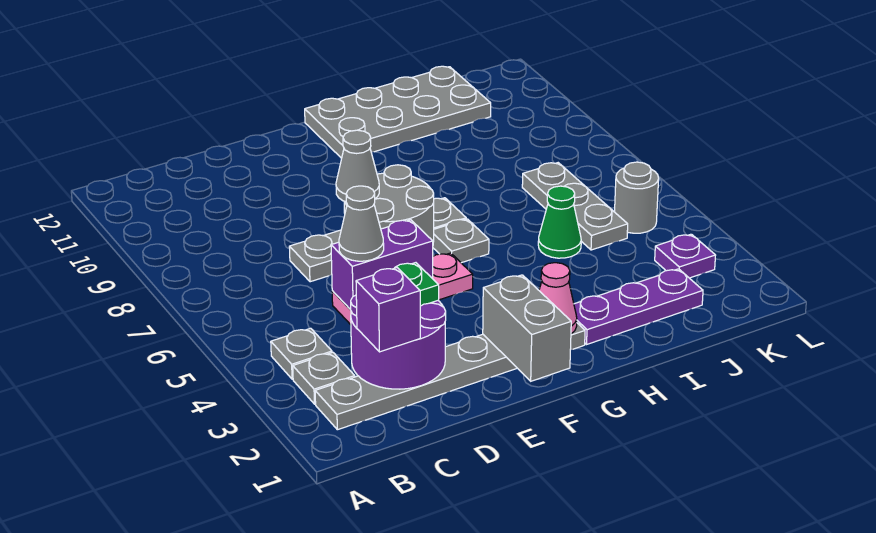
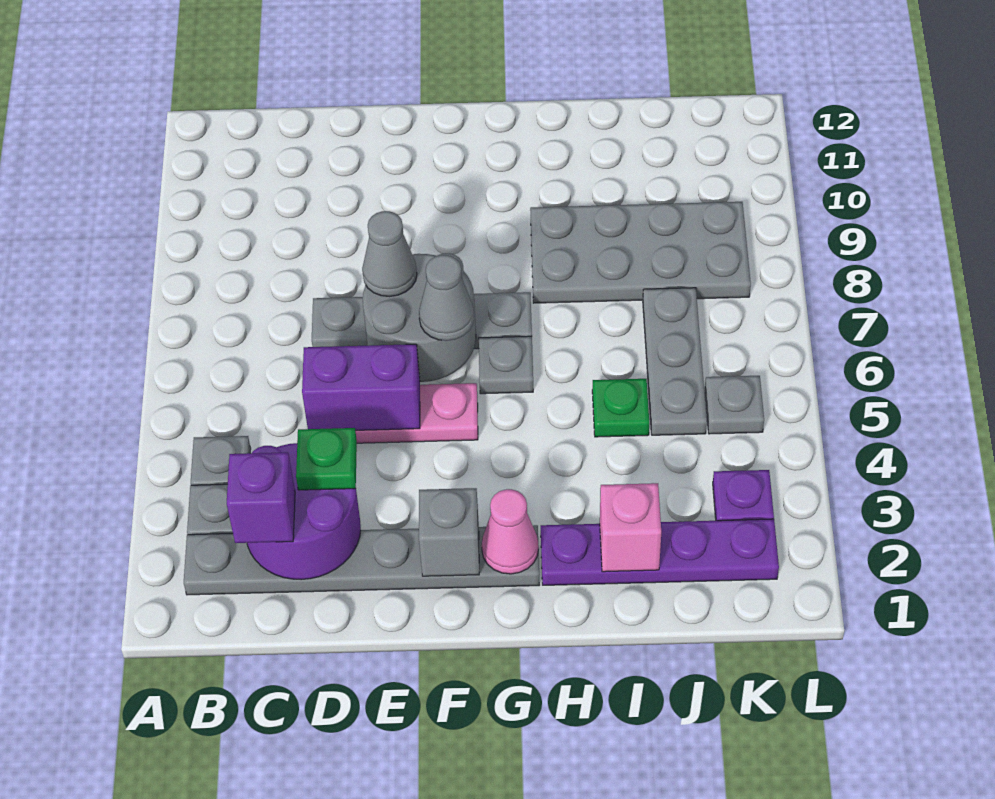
grey cone D5 level 3 -> grey cone F6 level 3
grey brick F1:F2 level 2 -> grey brick F2 level 2
grey plate G11:J12 level 1 -> grey plate H8:K9 level 1
purple plate H2:J2 level 1 -> purple plate H2:K2 level 1
none -> pink brick I2 level 2
green cone I5 level 1 -> green plate I5 level 1
grey round brick K5 level 1 -> grey plate K5 level 1

